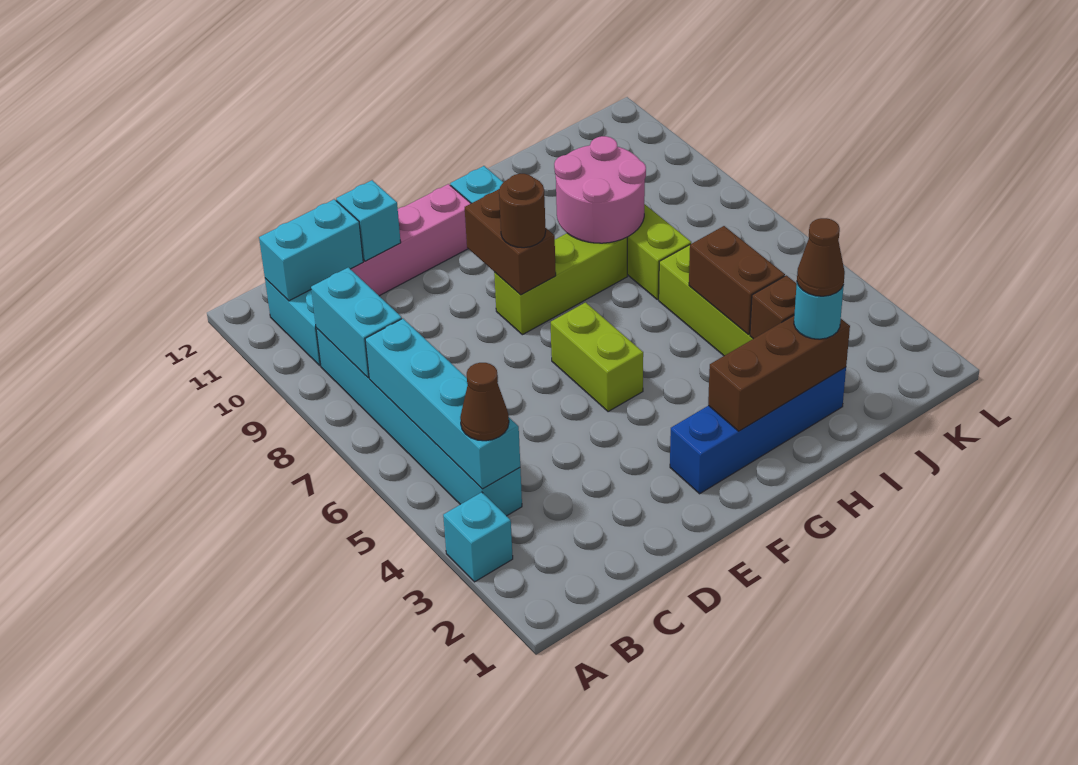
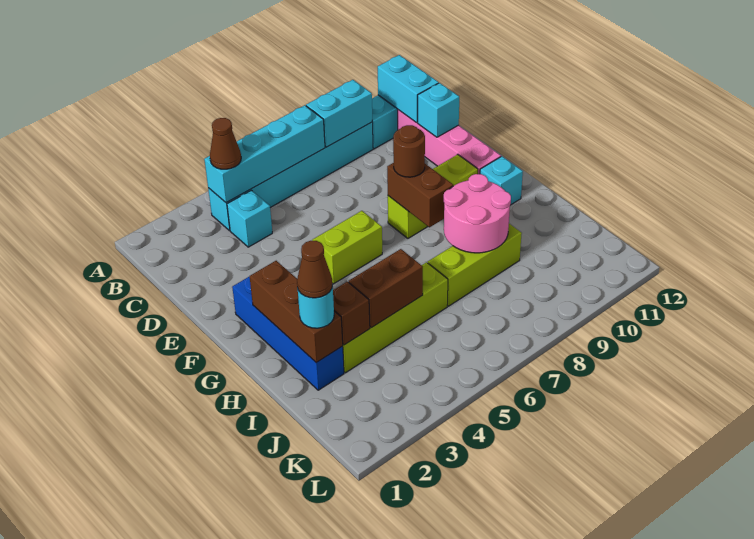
cyan brick A3 level 1 -> cyan brick C4 level 1
lime brick F8:H8 level 1 -> lime brick F8:F10 level 1
brown brick F8:F9 level 2 -> brown brick F8:G8 level 2

